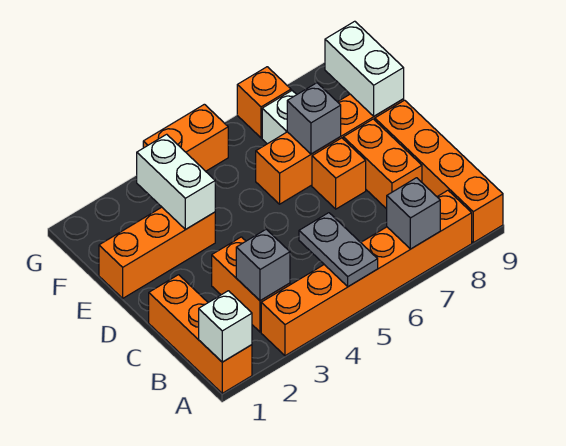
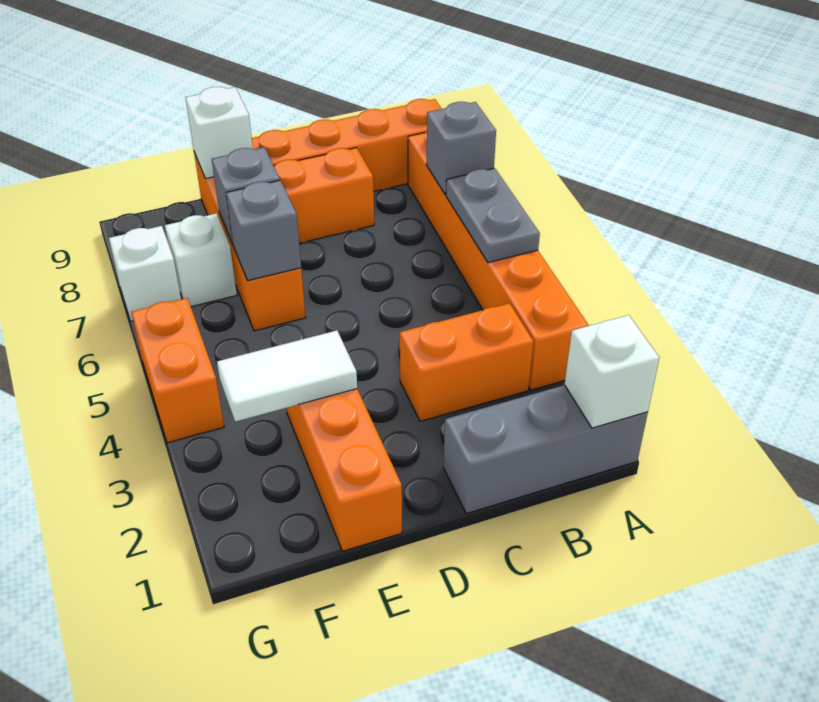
orange brick A1:C1 level 1 -> grey brick A1:C1 level 1
grey plate A5:B5 level 2 -> grey plate A5:A6 level 2
grey brick B3 level 2 -> grey brick E6 level 2
orange brick D7 level 1 -> none
white brick E3:F3 level 2 -> white tile E3:F3 level 2
white brick E9:F9 level 2 -> white brick E9 level 2
orange brick G7 level 1 -> white brick G7 level 1

